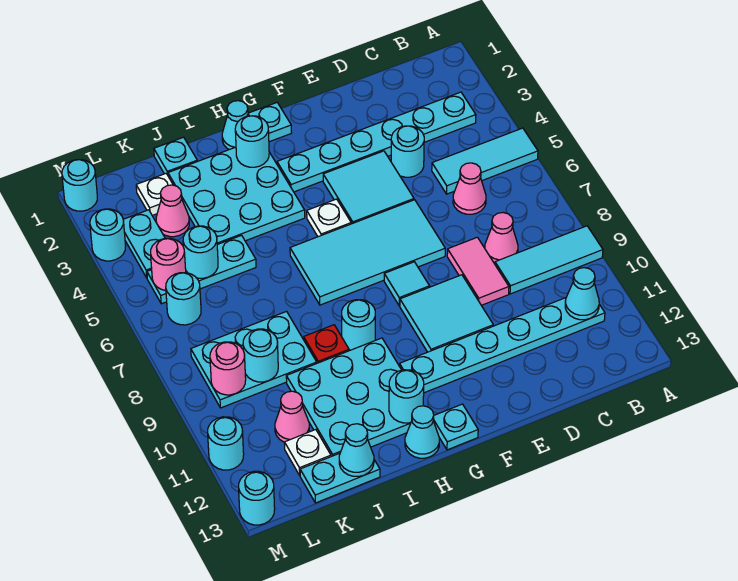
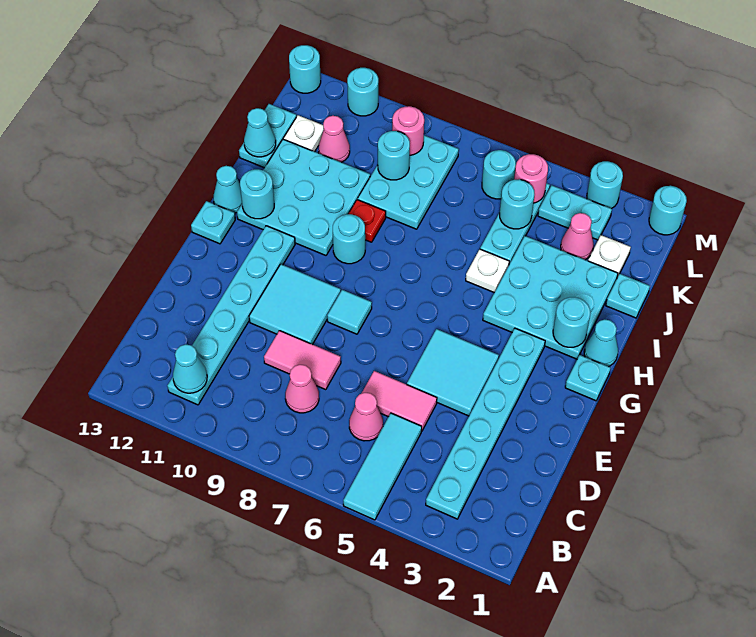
cyan tile A9:C9 level 1 -> none
cyan round brick D4 level 1 -> none
none -> pink tile D5:D6 level 1
cyan tile E6:H7 level 1 -> none
white plate G5 level 1 -> white plate I5 level 1

